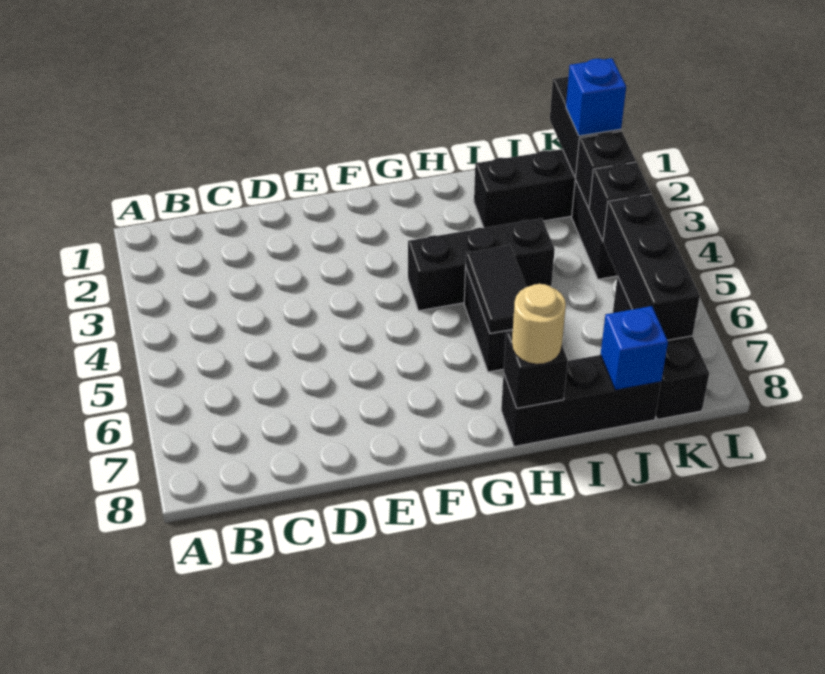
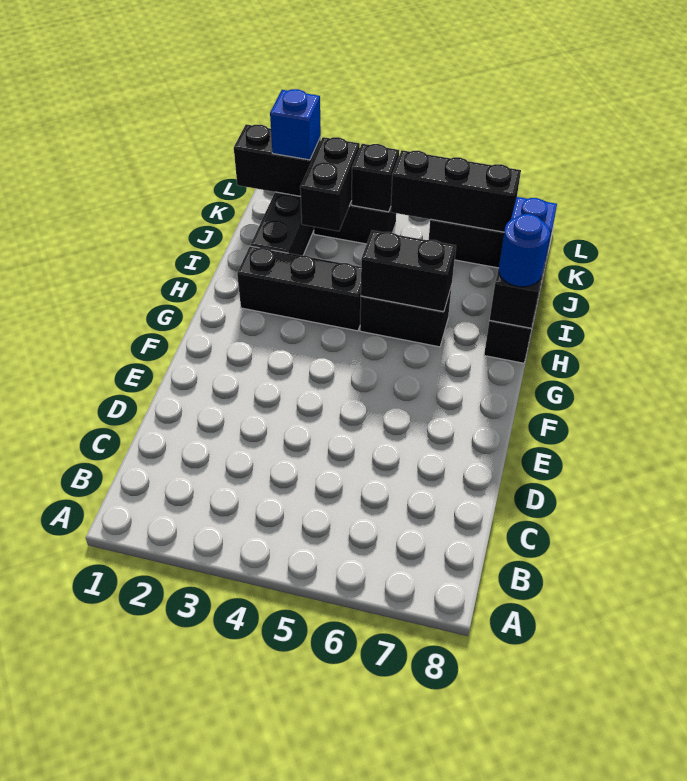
black brick G4:I4 level 1 -> black brick H2:H4 level 1
black tile H5:H6 level 2 -> black brick H5:H6 level 2
tan round brick H8 level 3 -> blue round brick H8 level 3
black brick K3 level 2 -> black brick J3:K3 level 2

